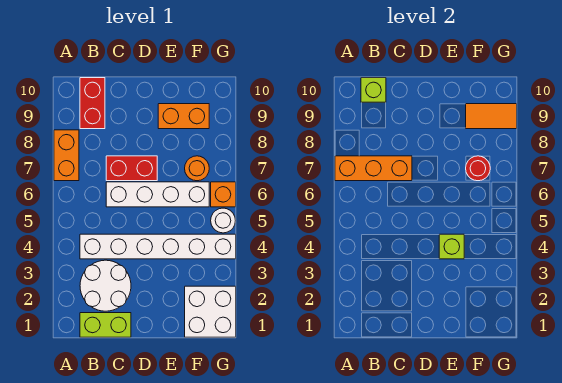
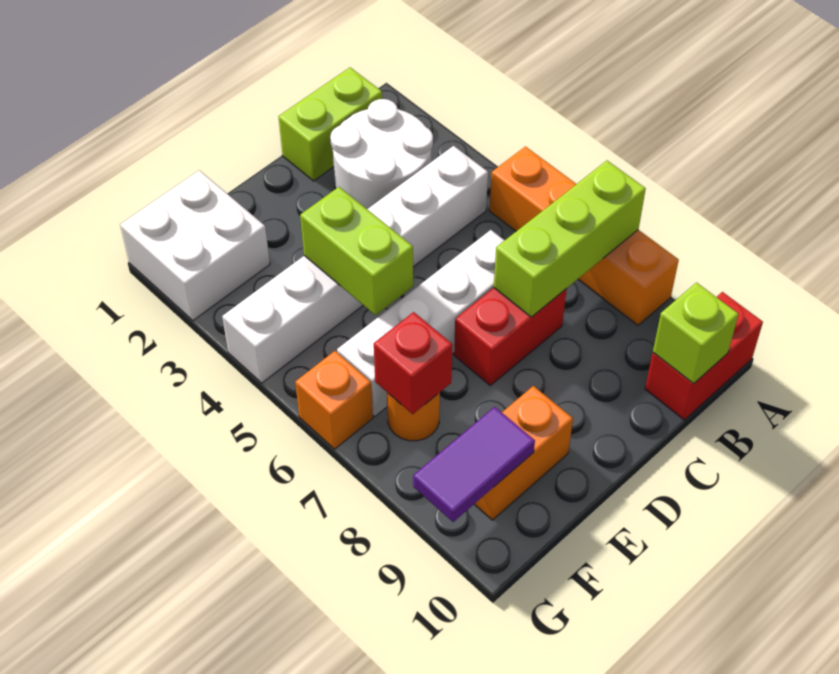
orange brick A7:A8 level 1 -> orange brick A5:A8 level 1
orange brick A7:C7 level 2 -> lime brick A7:C7 level 2
red brick B9:B10 level 1 -> red brick A10:B10 level 1
lime brick E4 level 2 -> lime brick E4:E5 level 2
red round brick F7 level 2 -> red brick F7 level 2
orange tile F9:G9 level 2 -> purple tile F9:G9 level 2
white round brick G5 level 1 -> none

